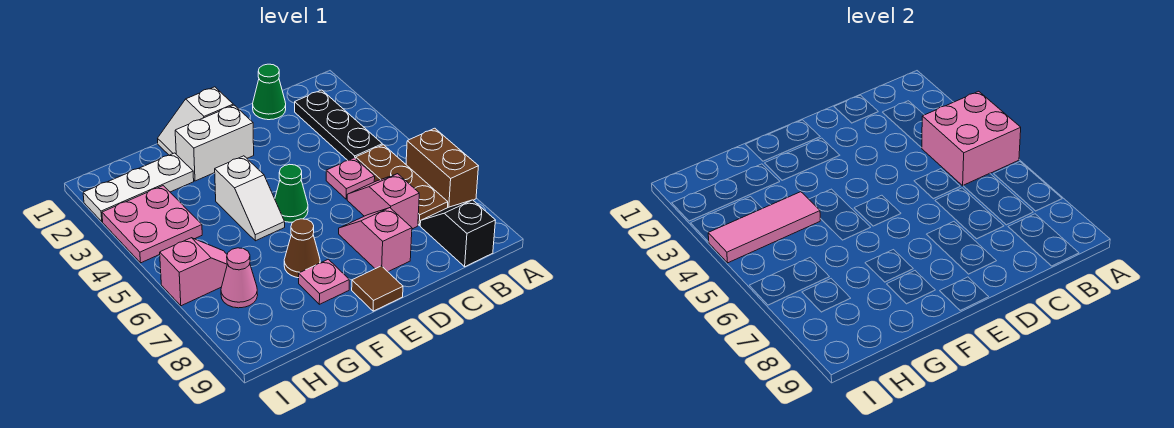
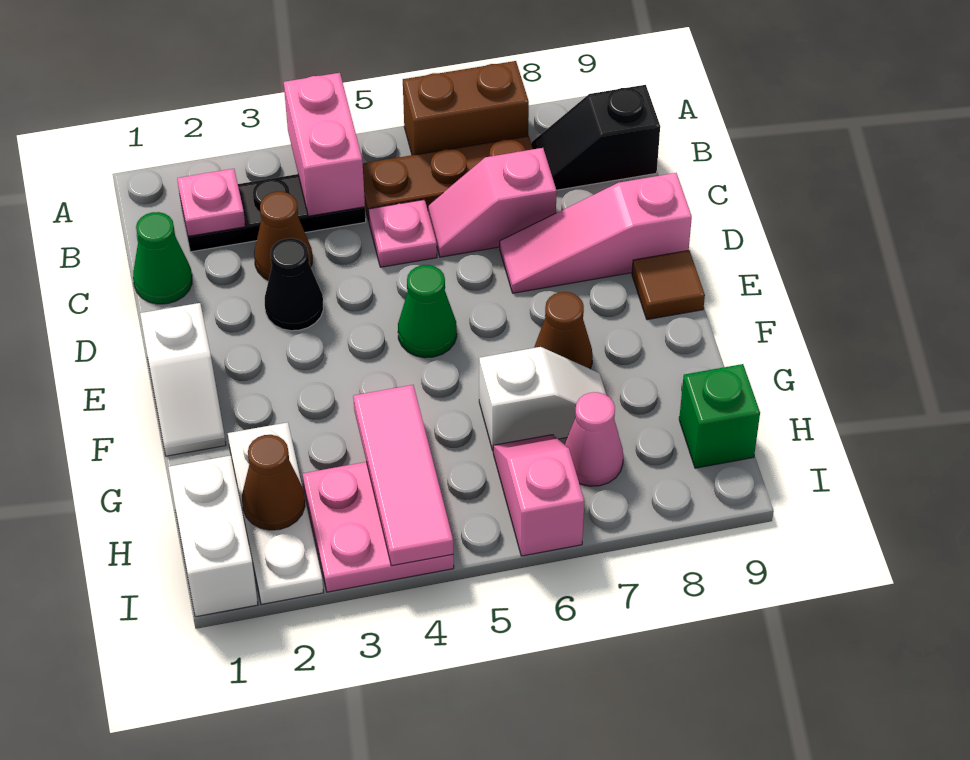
pink brick A4:B5 level 2 -> pink brick A4:B4 level 2
none -> brown cone C3 level 1
none -> black cone D3 level 1
pink slope D7:D8 level 1 top 8 -> pink slope D7:D9 level 1 top 9
white brick E2:F2 level 1 -> white brick H1:I1 level 1
white slope F4:F5 level 1 top 4 -> white slope G6:G7 level 1 top 6
pink plate F8 level 1 -> pink plate B2 level 2
none -> brown cone H2 level 2
none -> green brick H9 level 1

